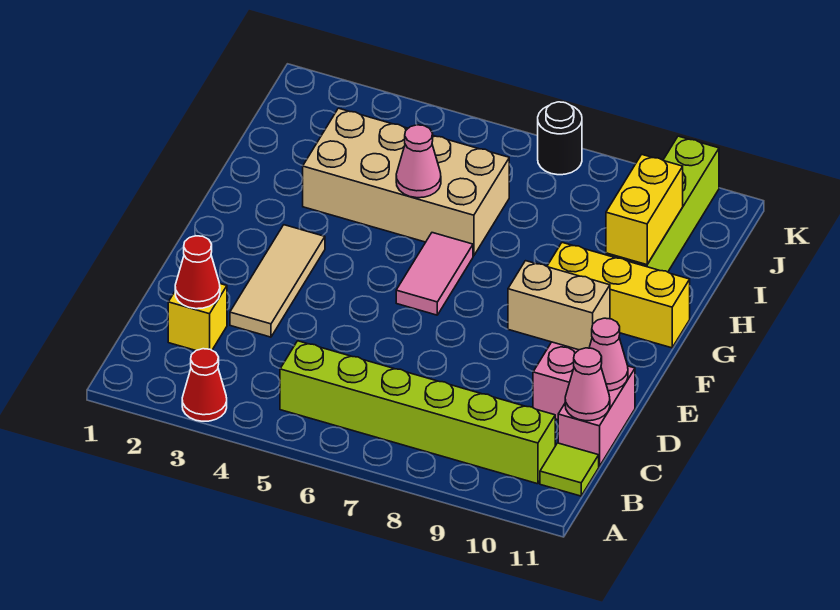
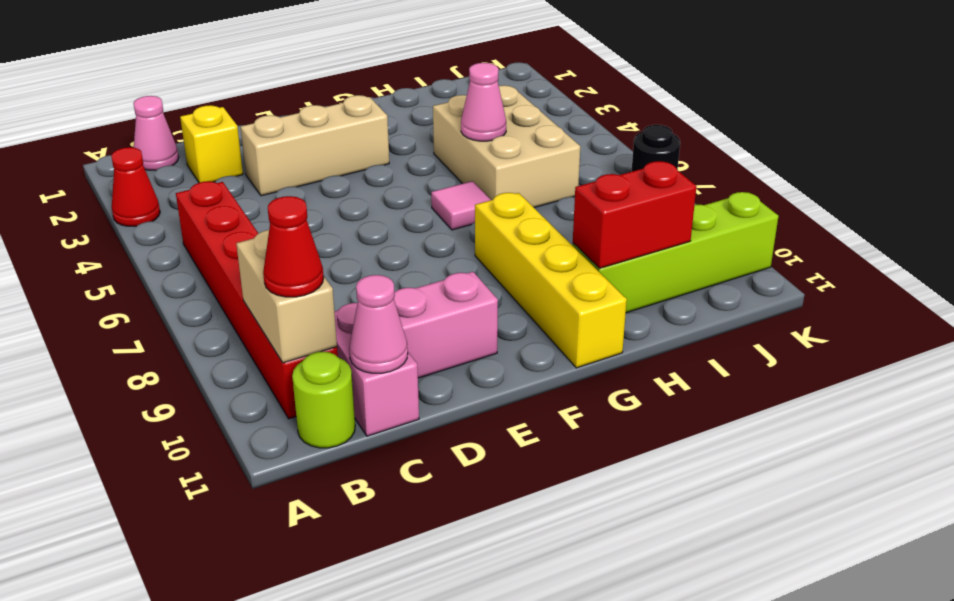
lime brick B5:B10 level 1 -> red brick B5:B10 level 1
lime tile B11 level 1 -> lime round brick B11 level 1
red cone C2 level 2 -> red cone B10 level 3
pink brick C11:D11 level 1 -> pink brick C10:C11 level 1
tan tile D3:F3 level 1 -> tan brick D3:F3 level 1
pink cone D11 level 2 -> pink cone B1 level 1
tan brick E9:E10 level 2 -> tan brick B9:B10 level 2
pink tile F6:G6 level 1 -> pink tile G6 level 1
yellow brick G9:G11 level 1 -> yellow brick G8:G11 level 1
tan brick H3:I6 level 1 -> tan brick H4:I6 level 1
yellow brick H10:I10 level 2 -> red brick H10:I10 level 2

